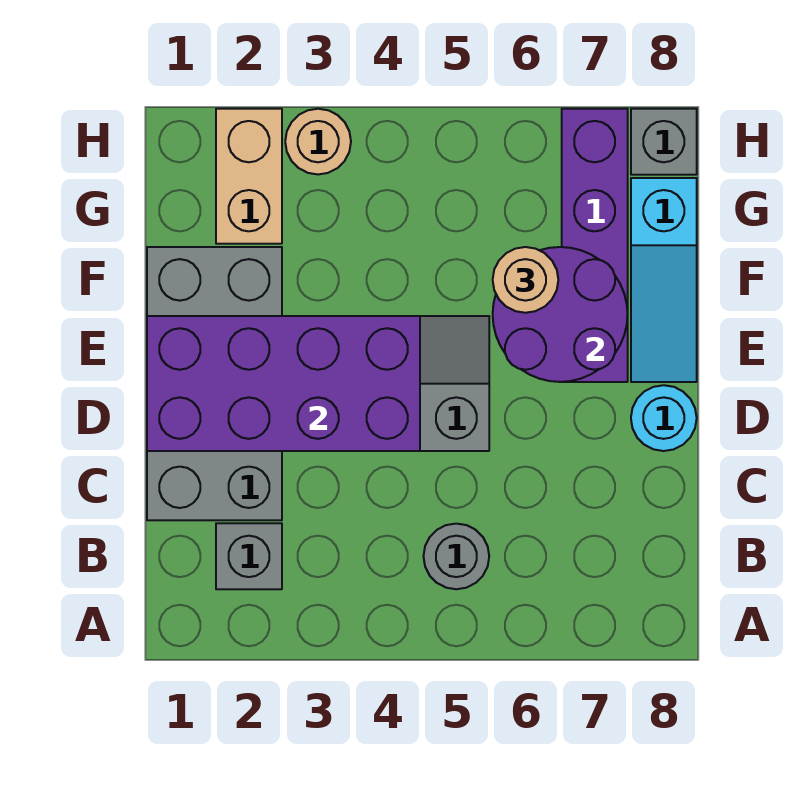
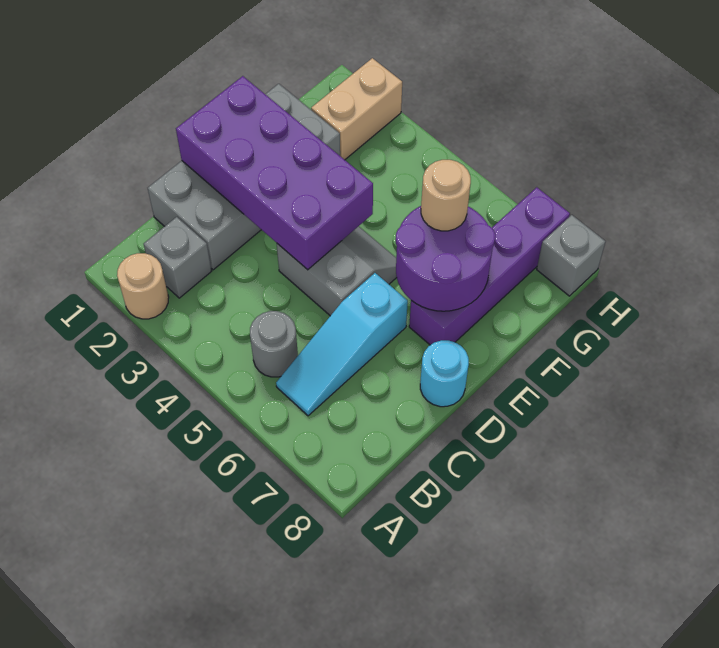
cyan slope E8:G8 level 1 top G -> cyan slope B6:D6 level 1 top D
tan round brick H3 level 1 -> tan round brick A2 level 1

